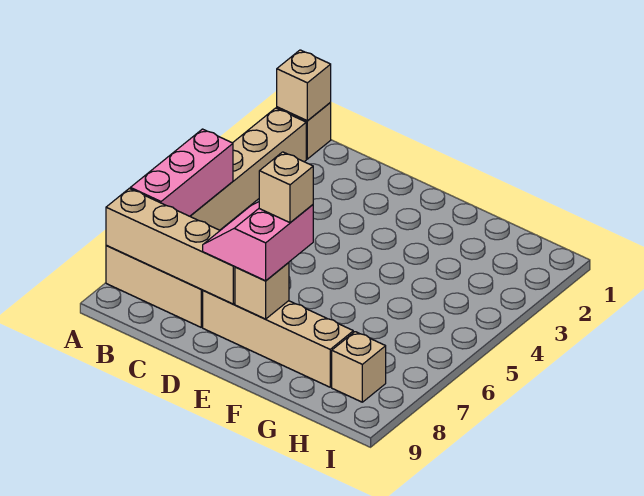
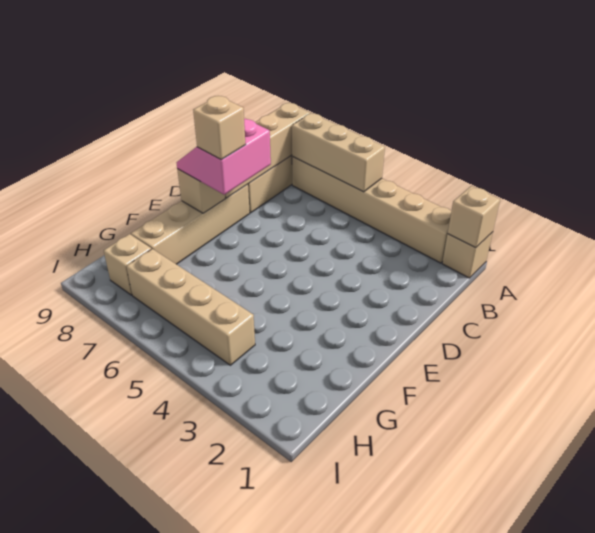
pink brick A5:A7 level 2 -> tan brick A5:A7 level 2
pink slope D7:E8 level 3 top E -> pink slope D7:E8 level 3 top 7
none -> tan brick H4:H7 level 1

